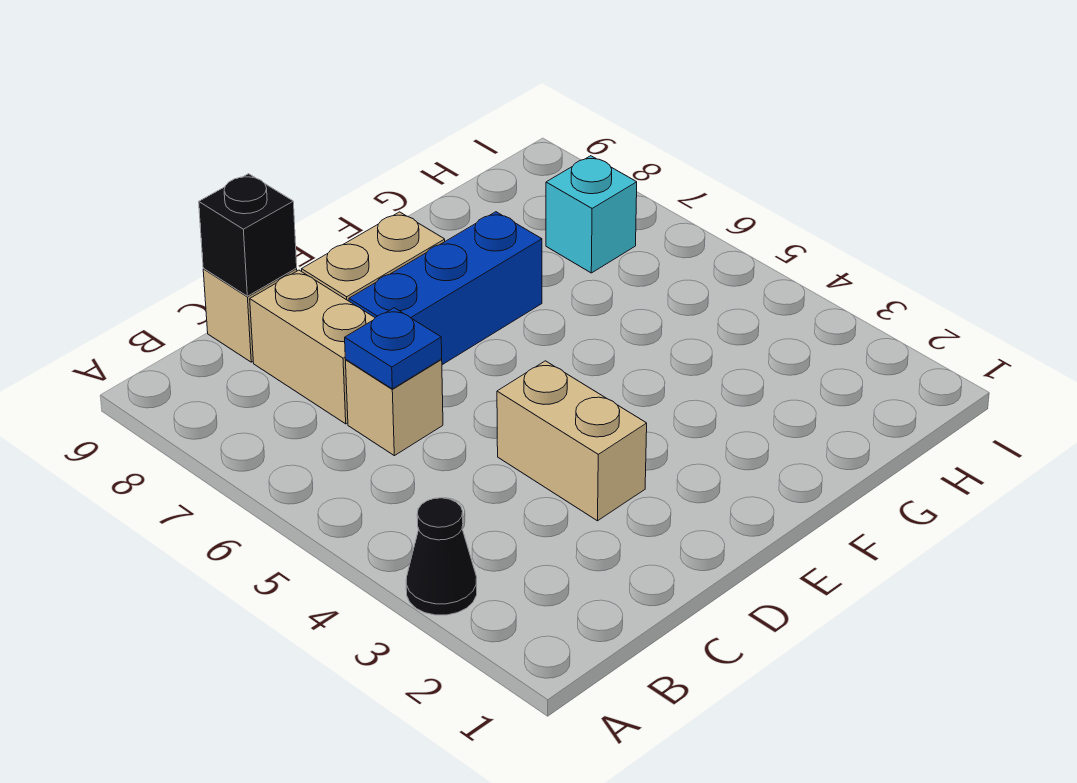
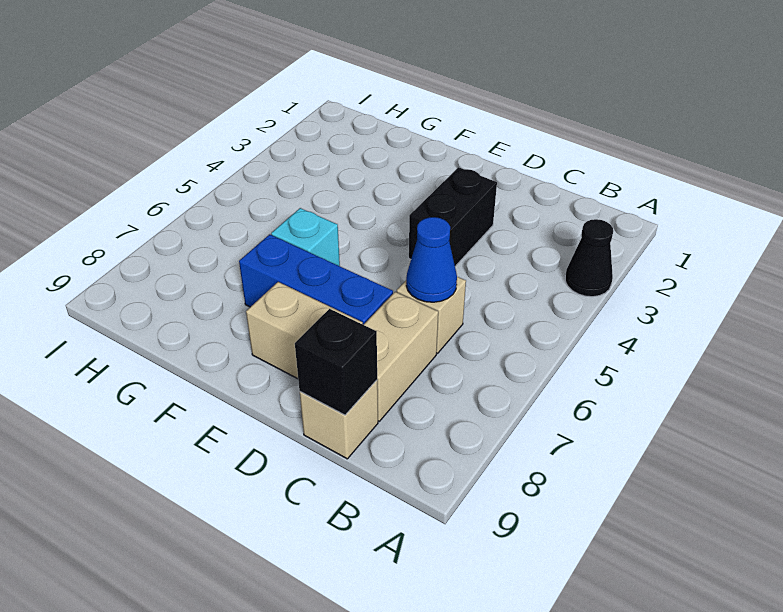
blue plate C6 level 2 -> blue cone C6 level 2
tan brick D3:D4 level 1 -> black brick D3:D4 level 1
cyan brick H7 level 1 -> cyan brick F6 level 1

